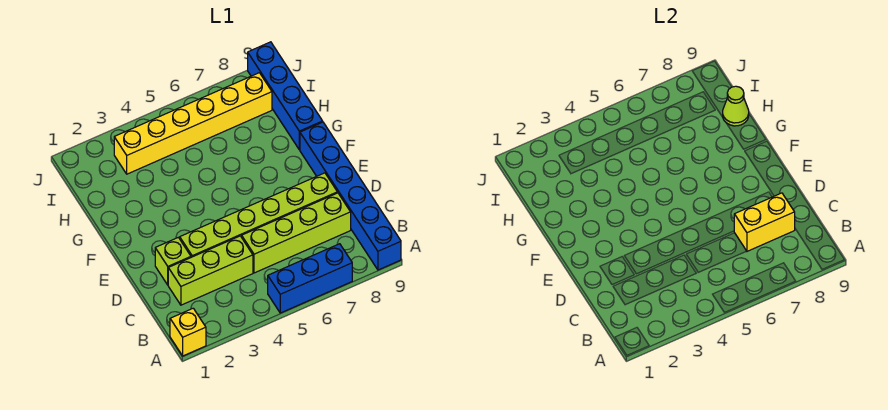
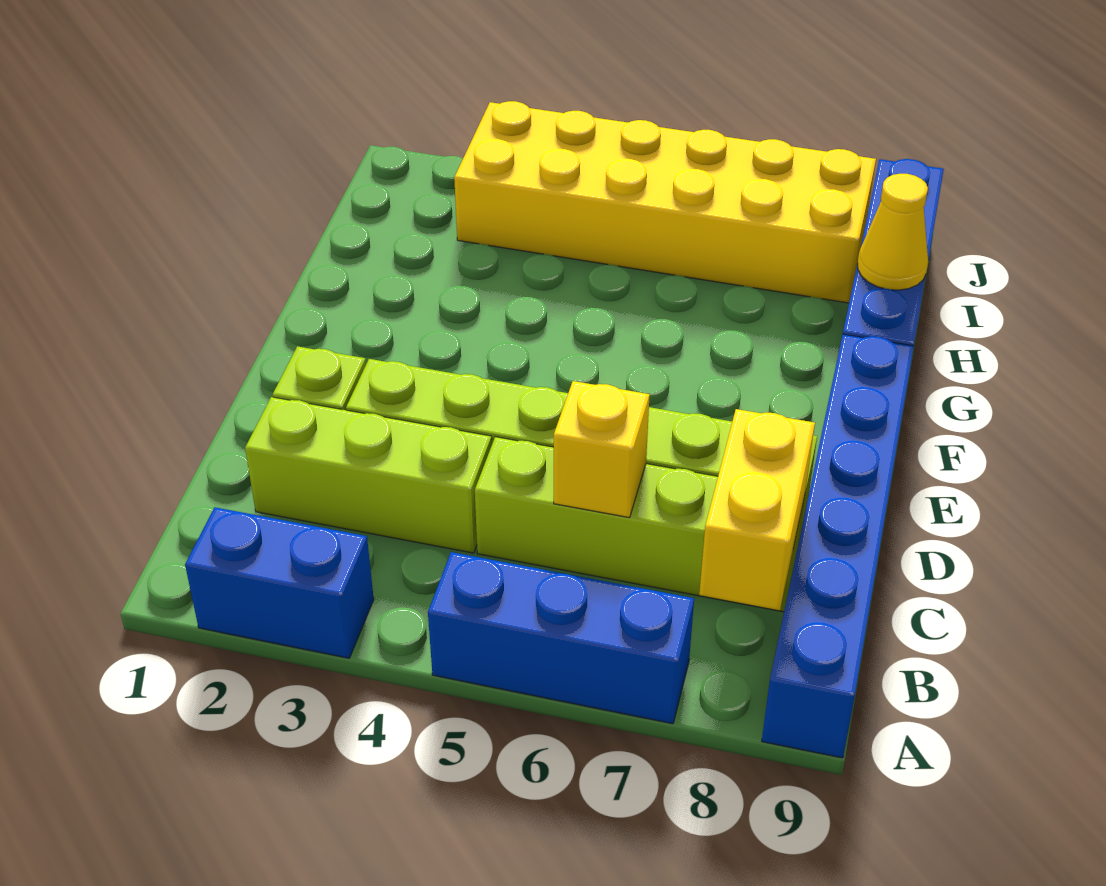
yellow brick A1 level 1 -> yellow brick C6 level 2
none -> blue brick A2:A3 level 1
yellow brick C7:C8 level 2 -> yellow brick B8:C8 level 2
lime cone H9 level 2 -> yellow cone H9 level 2
yellow brick I3:I8 level 1 -> yellow brick I3:J8 level 1

